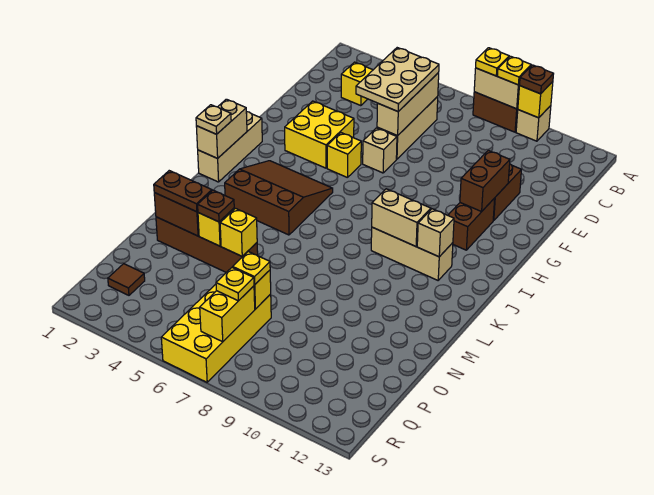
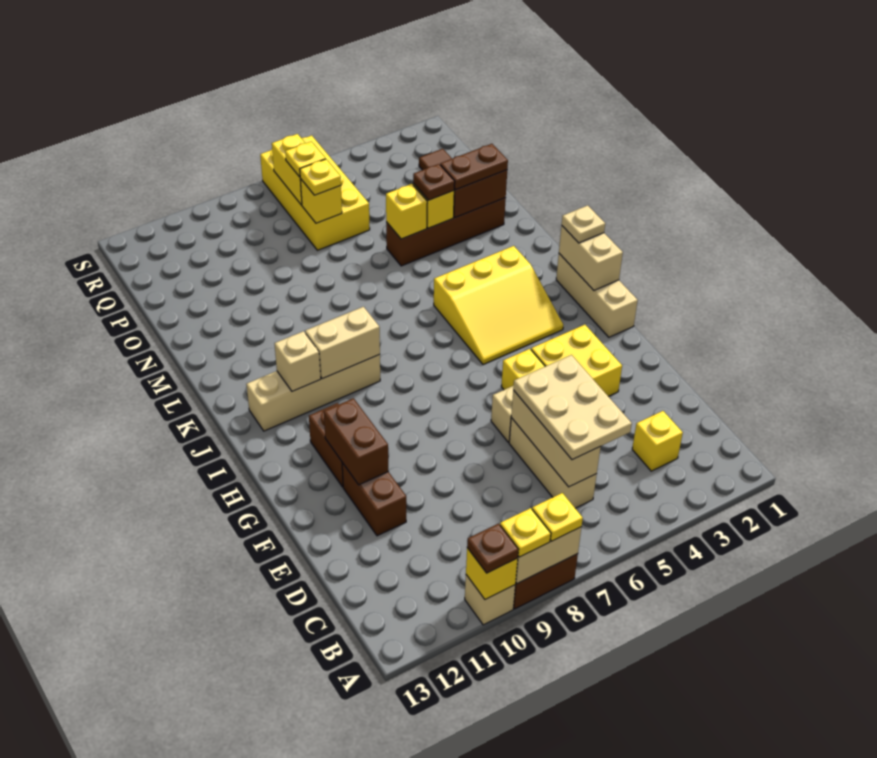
brown slope I3:K5 level 1 top K -> yellow slope I3:K5 level 1 top K
tan brick J9:J11 level 1 -> tan brick J9:J12 level 1

